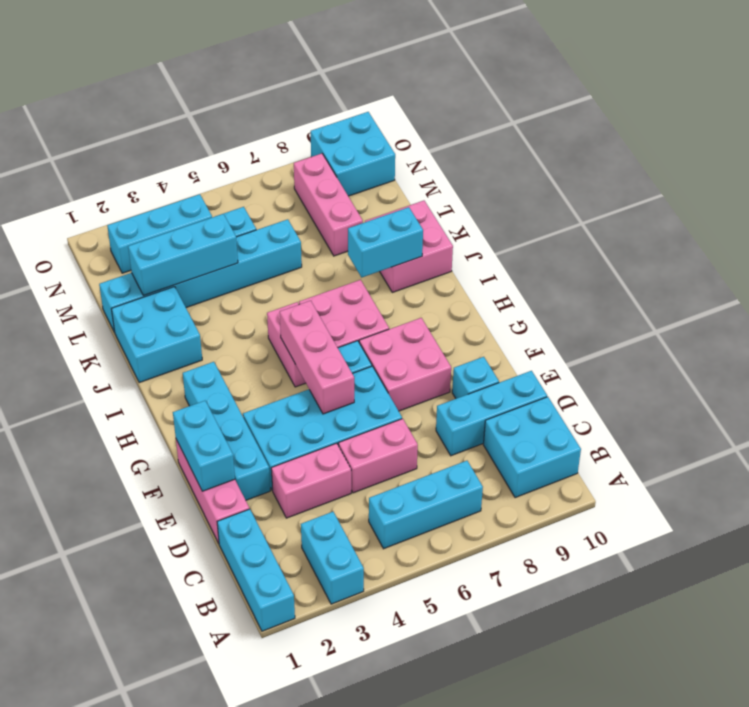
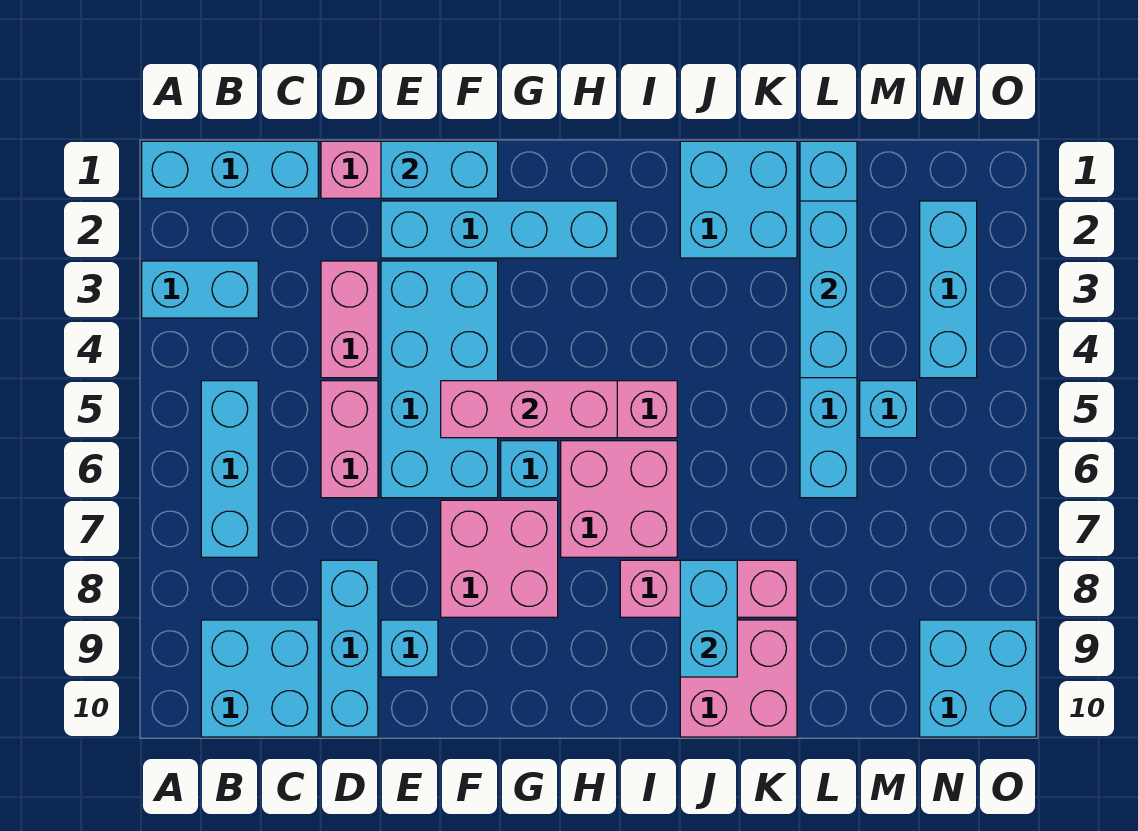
pink brick L8:N8 level 1 -> pink brick I8:K8 level 1

